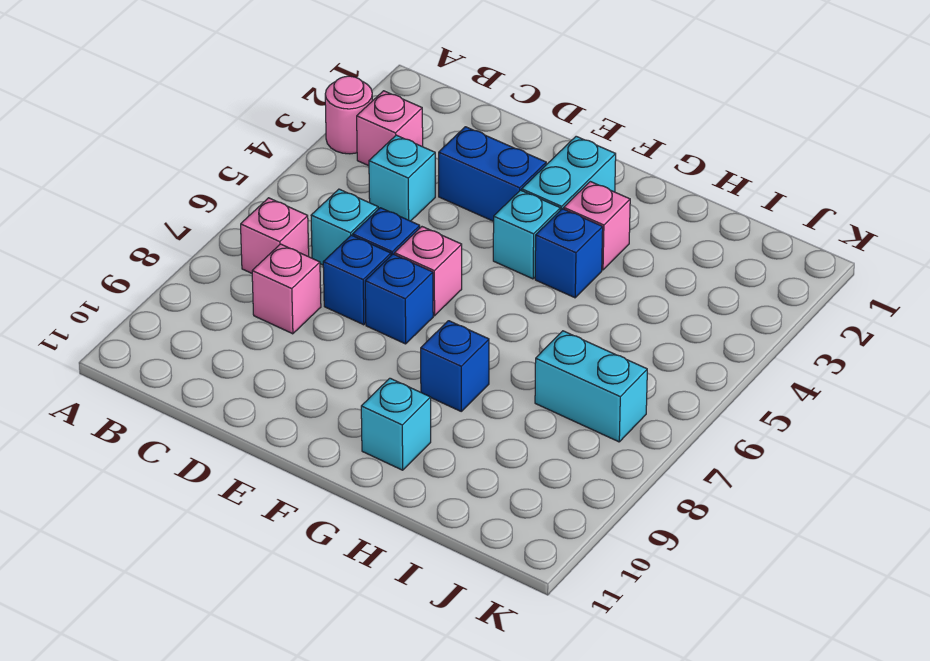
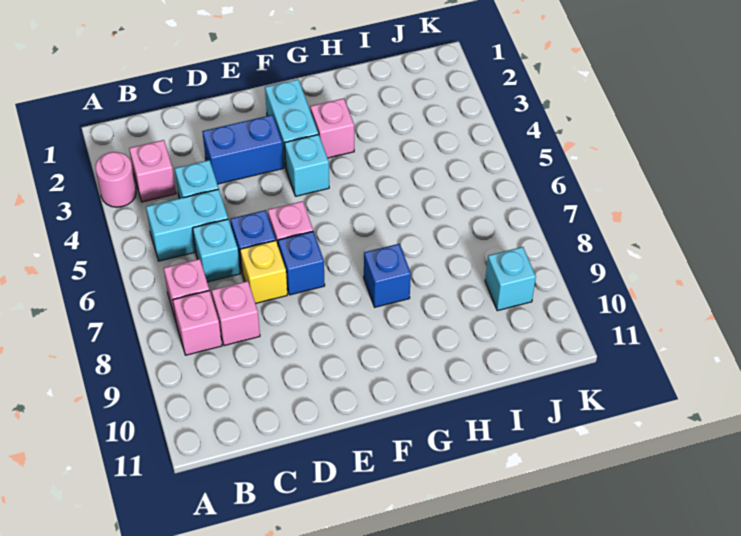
none -> pink brick B8 level 1
blue brick D7 level 1 -> yellow brick D7 level 1
blue brick G4 level 1 -> none
cyan brick G10 level 1 -> cyan brick J9 level 1
cyan brick I7:J7 level 1 -> cyan brick B5:C5 level 1

